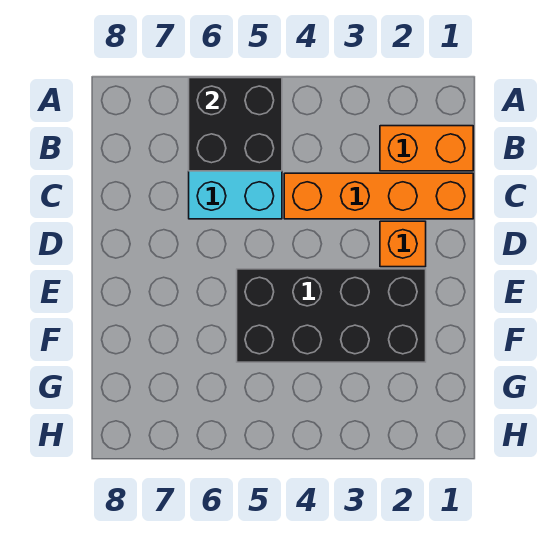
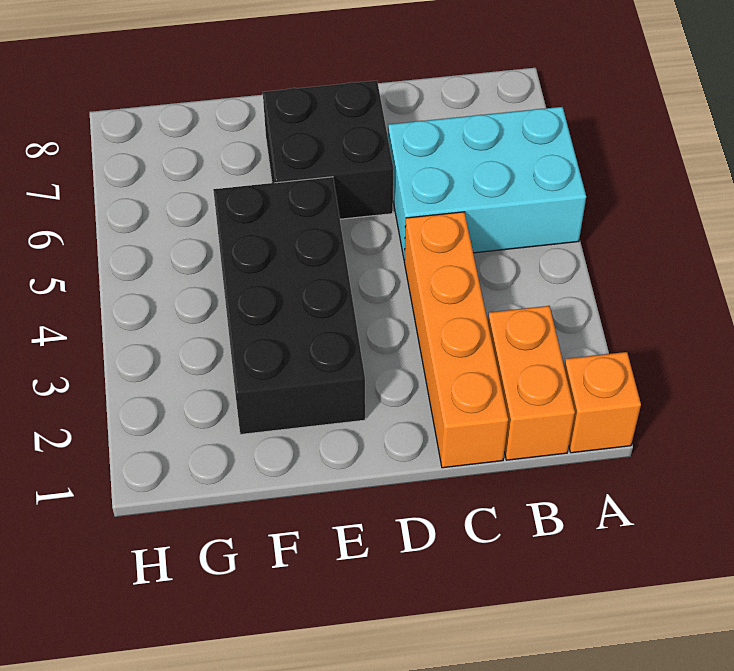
black brick A5:B6 level 2 -> black brick D6:E7 level 1
orange brick D2 level 1 -> orange brick A1 level 1

